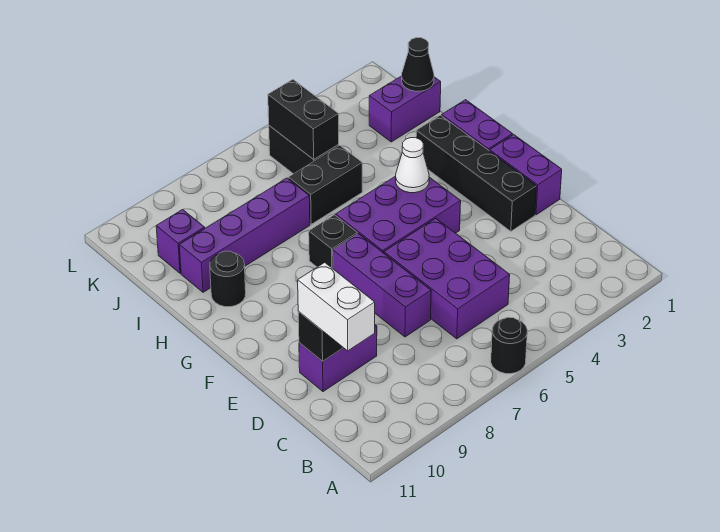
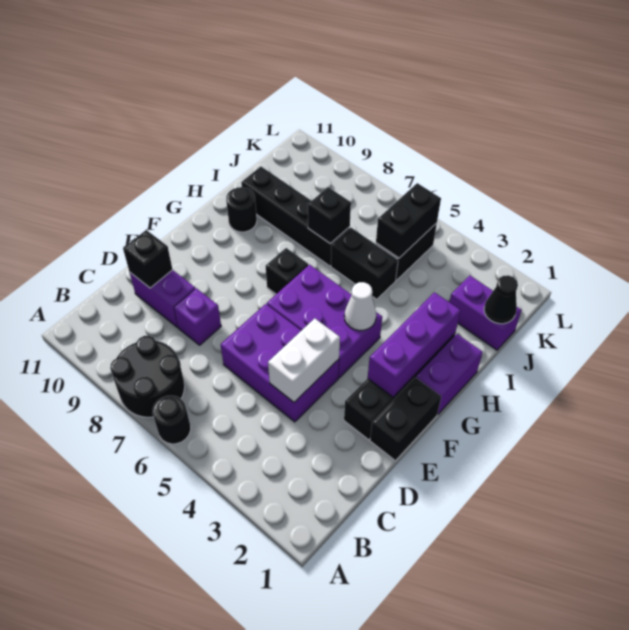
none -> black round brick A7:B8 level 1
purple brick C5:E6 level 1 -> purple brick D4:E6 level 1
white brick C10:D10 level 3 -> white brick D4:E4 level 2
purple brick D7:F7 level 1 -> purple brick F2:H2 level 2
purple brick E1:F1 level 1 -> black brick E1:F1 level 1
purple brick I7:I10 level 1 -> black brick I7:I10 level 1
none -> black brick I7 level 2
purple brick J10 level 1 -> purple brick D8 level 1

